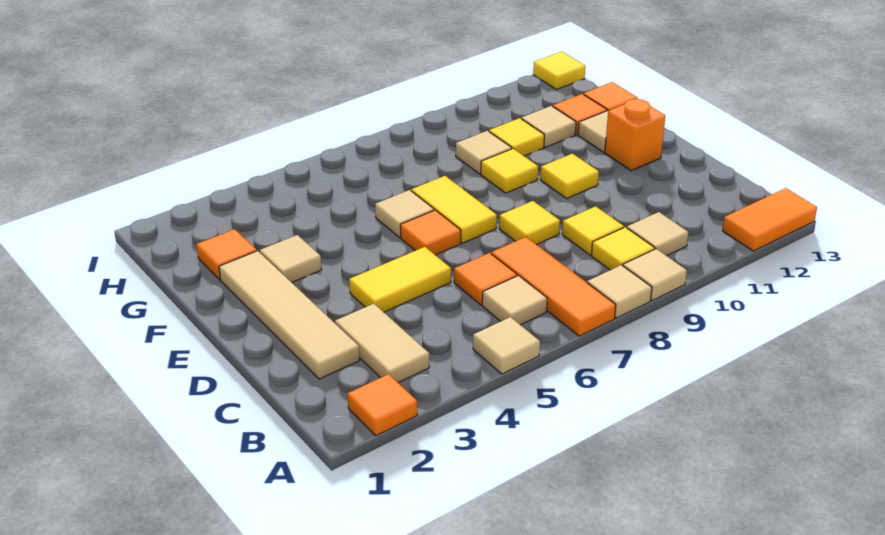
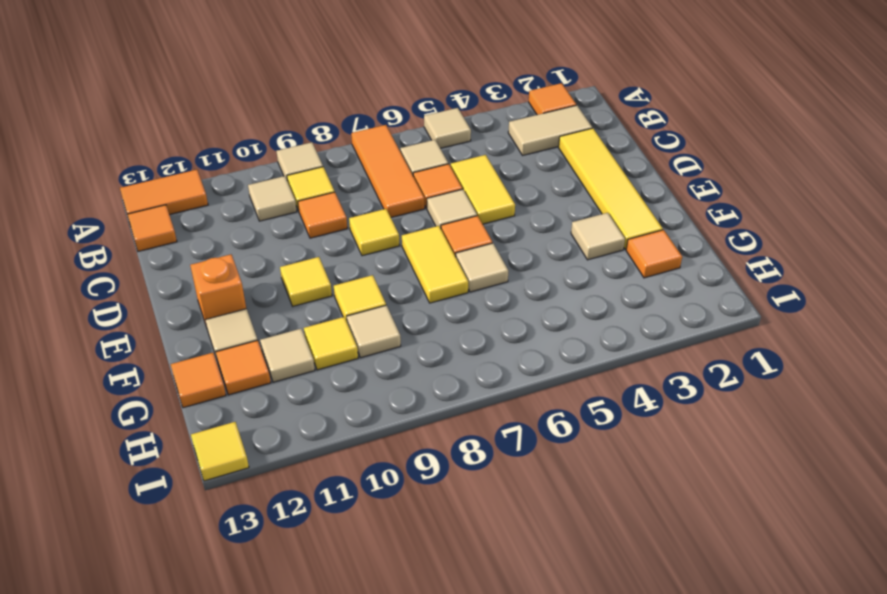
tan tile A8 level 1 -> tan tile D6 level 1
tan tile B3:C3 level 1 -> tan tile B2:B3 level 1
none -> orange tile B13 level 1
tan tile C2:F2 level 1 -> yellow tile C2:F2 level 1
yellow tile C9 level 1 -> orange tile C9 level 1
yellow tile D4:D5 level 1 -> yellow tile C5:D5 level 1

